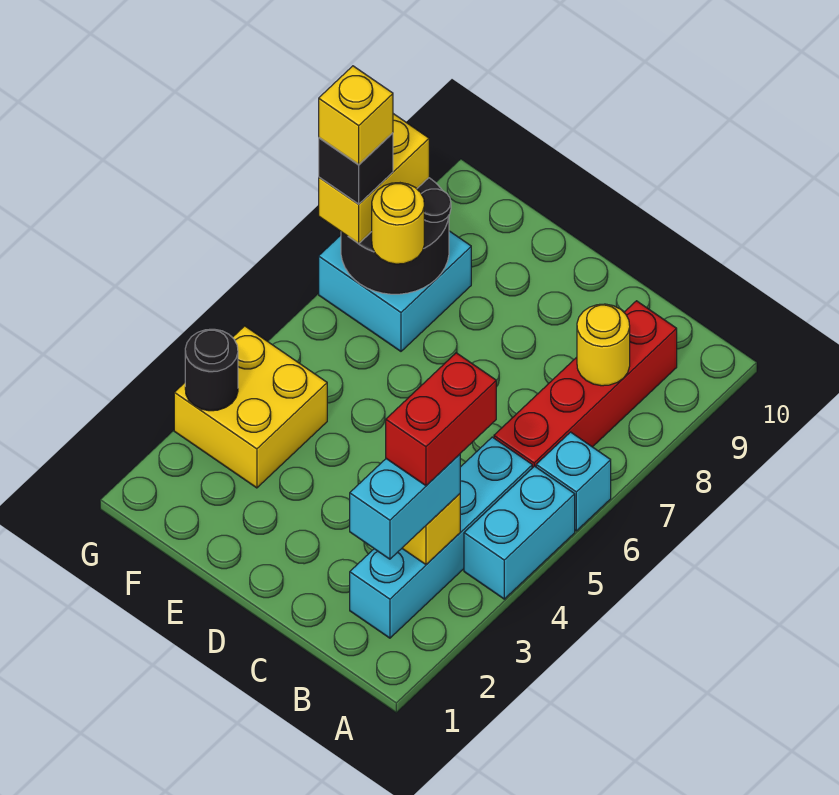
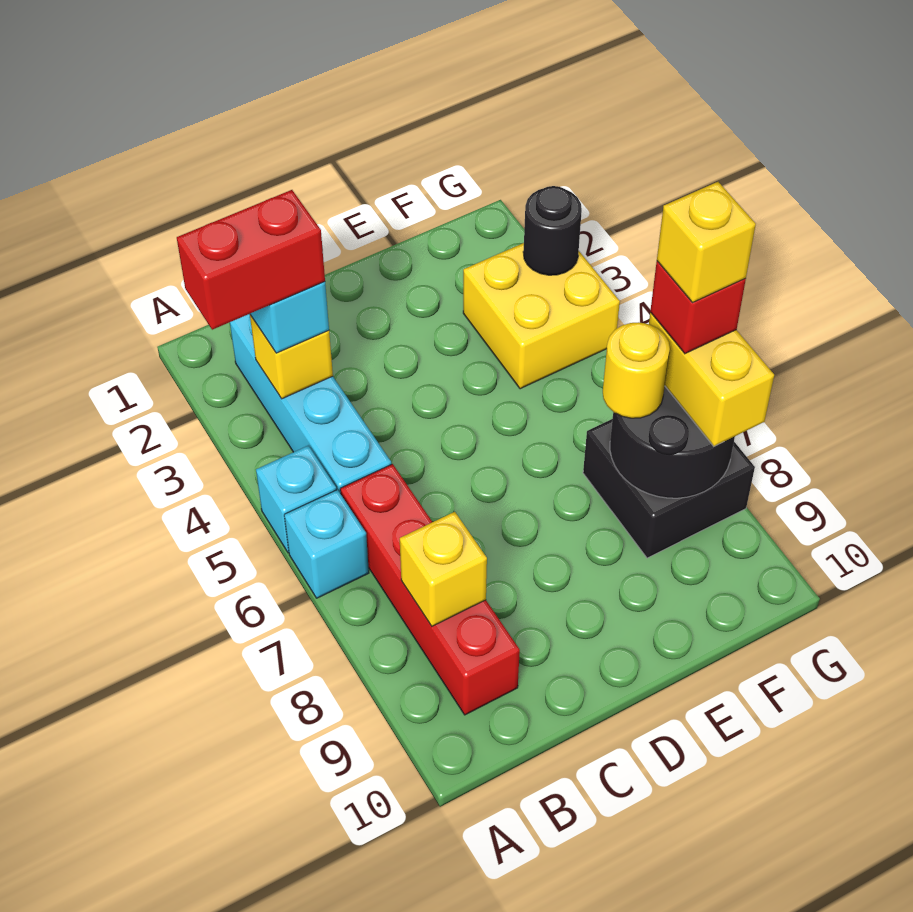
cyan brick A4:A5 level 1 -> cyan brick A5 level 1
red brick B3:B4 level 4 -> red brick A3:B3 level 4
yellow round brick B8 level 2 -> yellow brick B8 level 2
cyan brick F7:G8 level 1 -> black brick F7:G8 level 1
black brick G7 level 4 -> red brick G7 level 4

